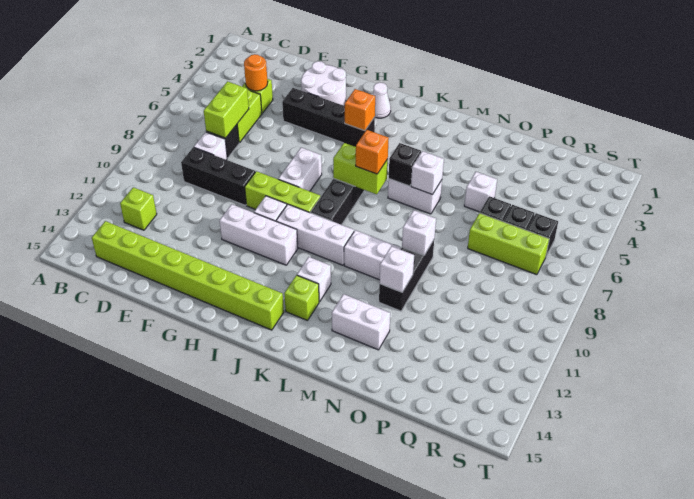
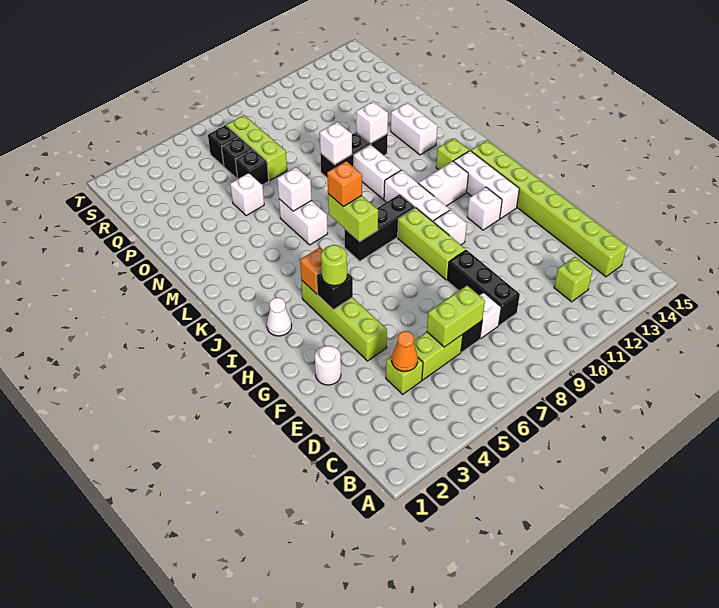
orange round brick D4 level 2 -> orange cone D4 level 2
white round brick F2:G3 level 1 -> white round brick F2 level 1
black brick F4:I4 level 1 -> lime brick F4:I4 level 1
white brick G11:I11 level 1 -> white brick H13:J13 level 1
none -> lime round brick H4 level 3
white brick H7:H8 level 1 -> white brick J11:J12 level 1
white brick K12 level 1 -> white brick H12 level 1
black brick L6 level 2 -> black brick H4 level 2

